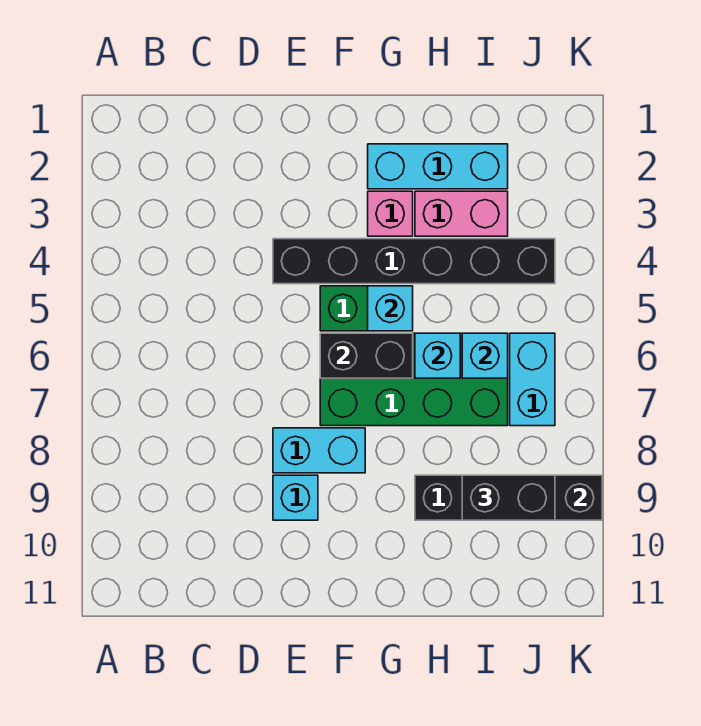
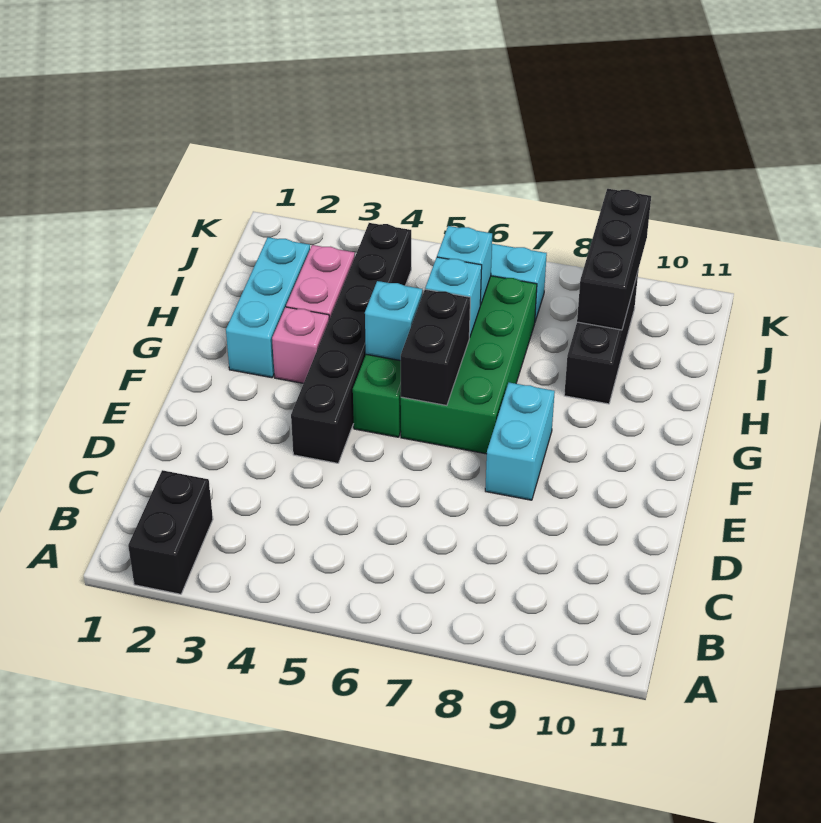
cyan brick E9 level 1 -> none
black brick I9:J9 level 3 -> black brick A2:B2 level 1

